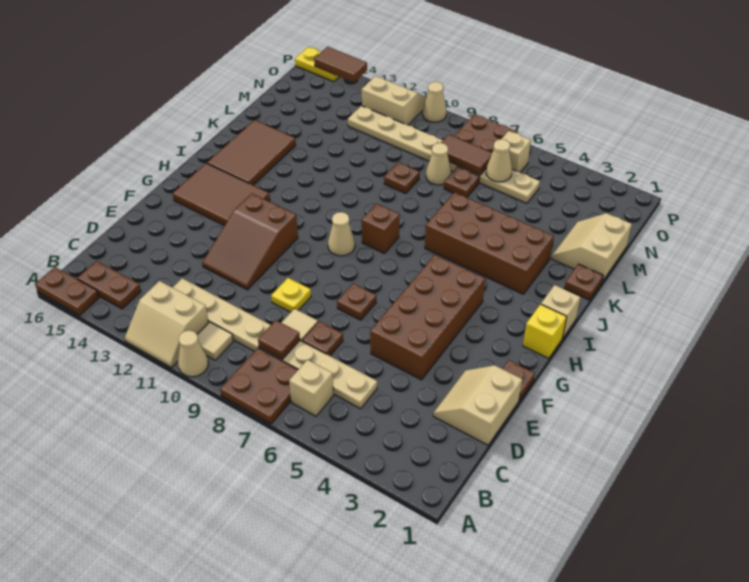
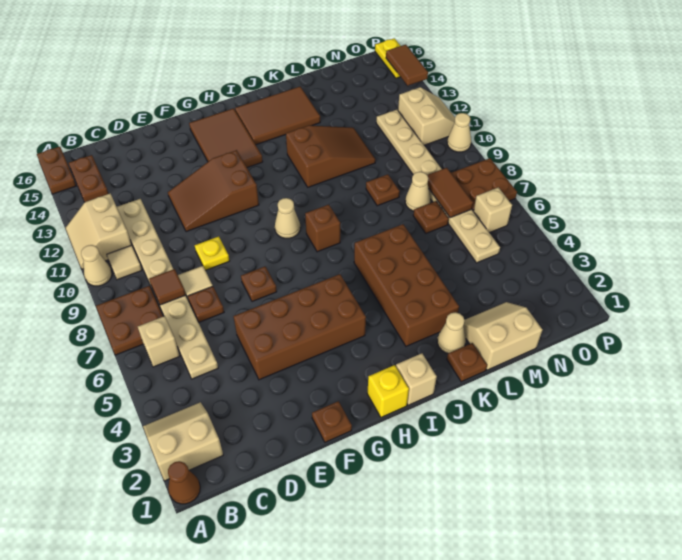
none -> brown cone A1 level 1
tan slope D1:E2 level 1 top 1 -> tan slope A2:B3 level 1 top 2
none -> brown slope J11:L12 level 1 top J
tan cone N6 level 2 -> tan cone K2 level 1

